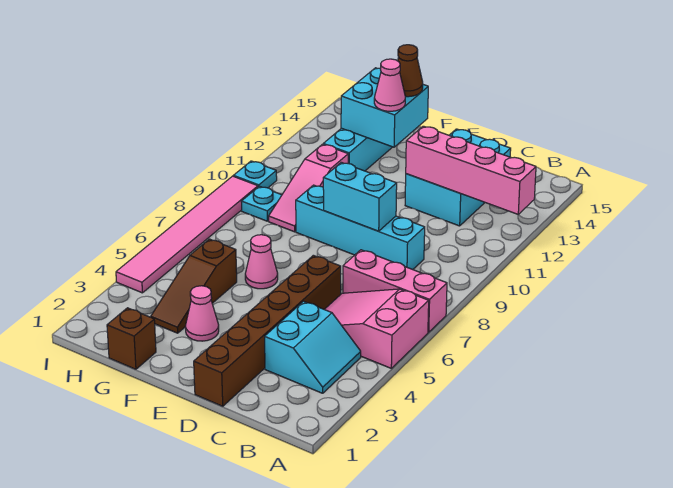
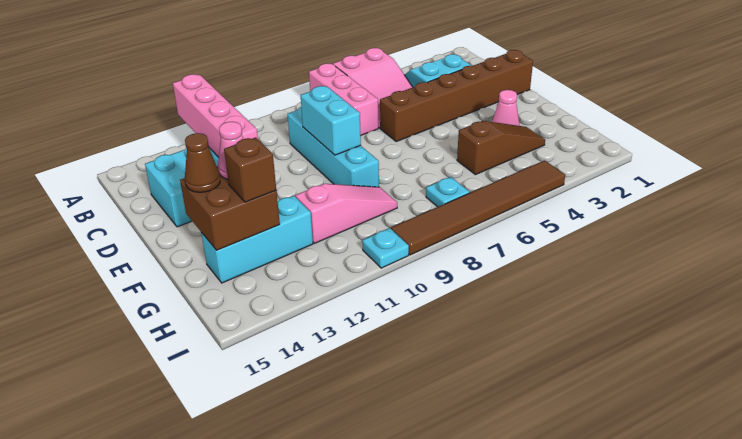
pink cone F6 level 1 -> none
cyan brick F13:G14 level 2 -> brown brick F13:G14 level 2
brown brick G1 level 1 -> brown brick G13 level 3
cyan plate H9 level 1 -> cyan plate H7 level 1
pink tile I4:I9 level 1 -> brown tile I4:I9 level 1

